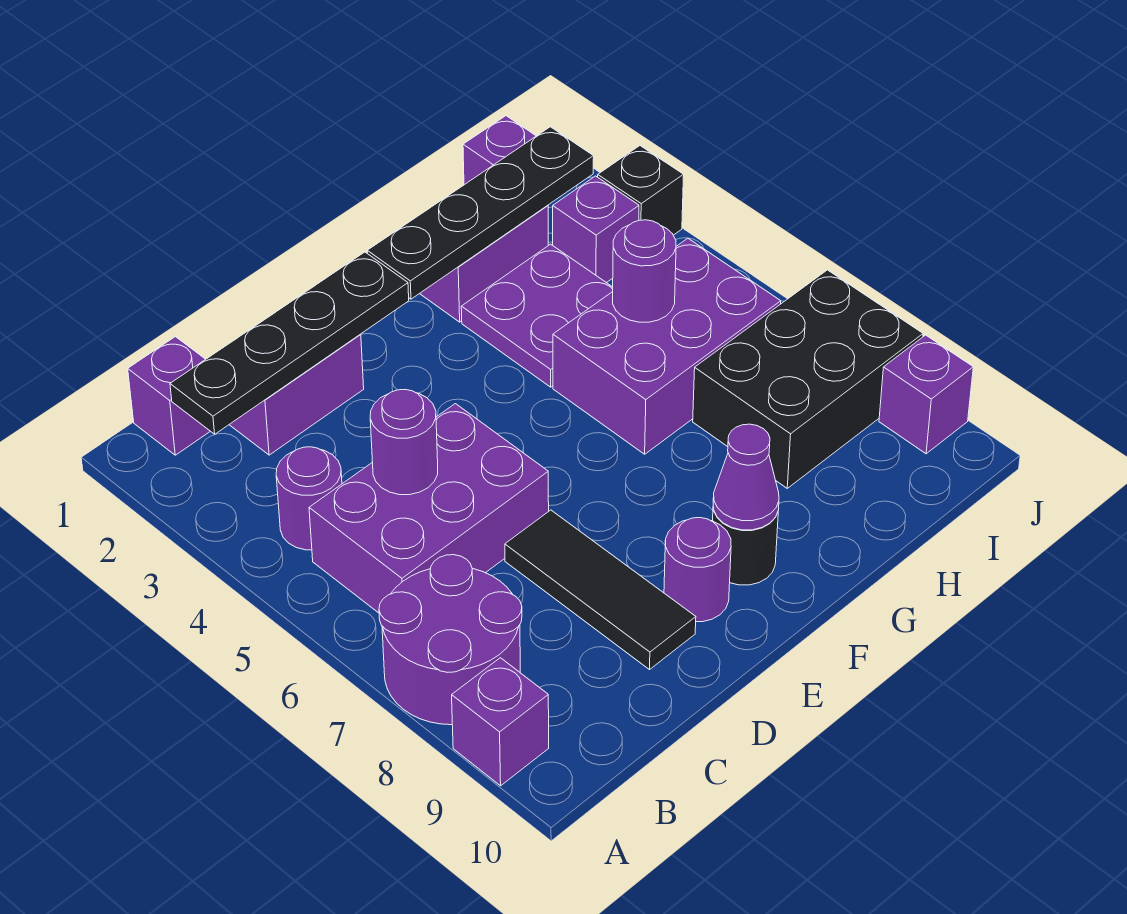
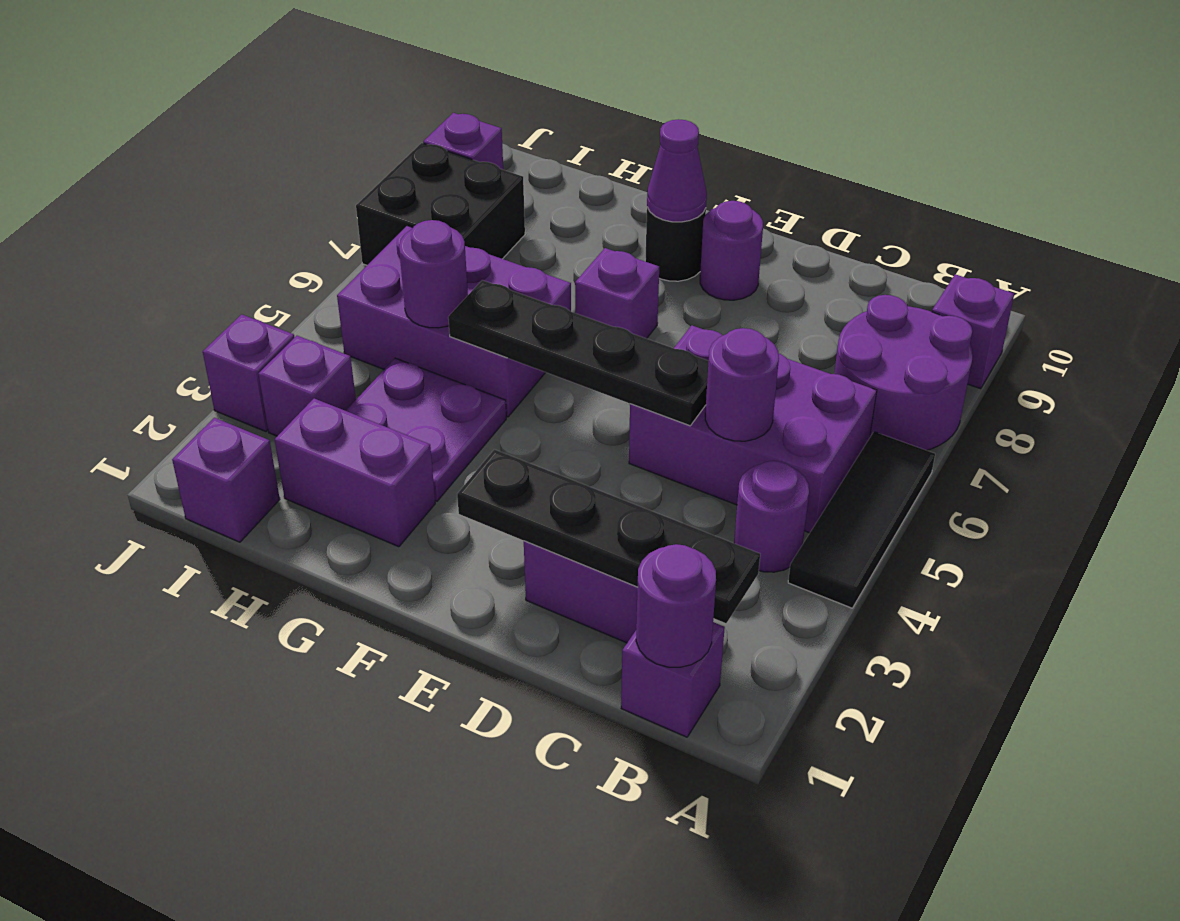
none -> purple round brick B1 level 2
black tile D7:D9 level 1 -> black tile A4:A6 level 1
black plate F2:I2 level 2 -> black plate D5:G5 level 2
none -> purple brick F7 level 1
black brick H7:J8 level 1 -> black brick I7:J8 level 1
black brick J3 level 1 -> purple brick J3 level 1

